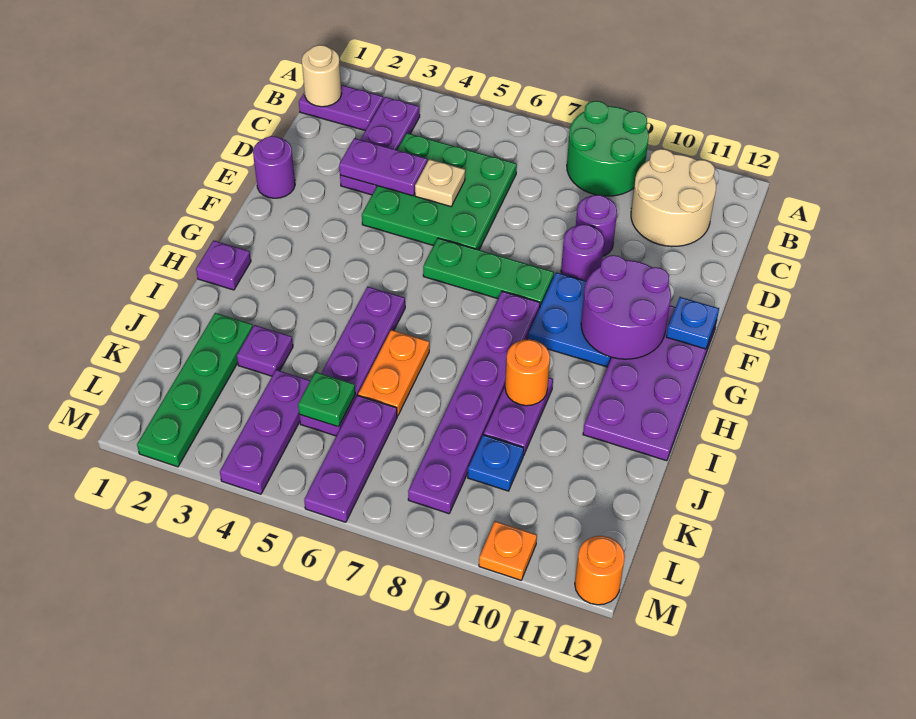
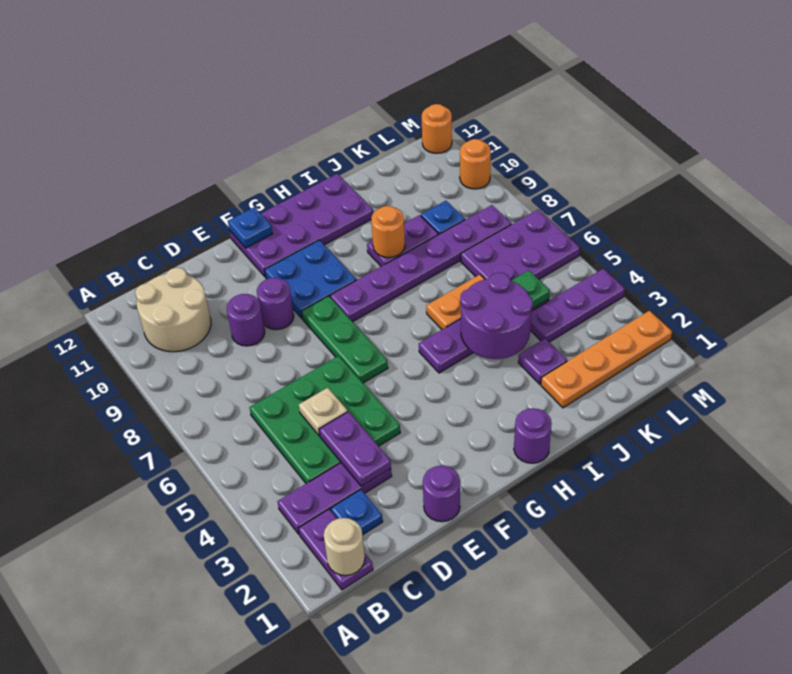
green round brick A8:B9 level 1 -> none
none -> blue plate C2 level 1
purple round brick F10:G11 level 2 -> purple round brick I4:J5 level 2
purple plate H1 level 1 -> purple round brick H1 level 1
green plate J2:M2 level 1 -> orange plate J2:M2 level 1
purple plate K6:M6 level 1 -> purple plate K6:M7 level 1
orange plate M10 level 1 -> orange round brick M10 level 1

